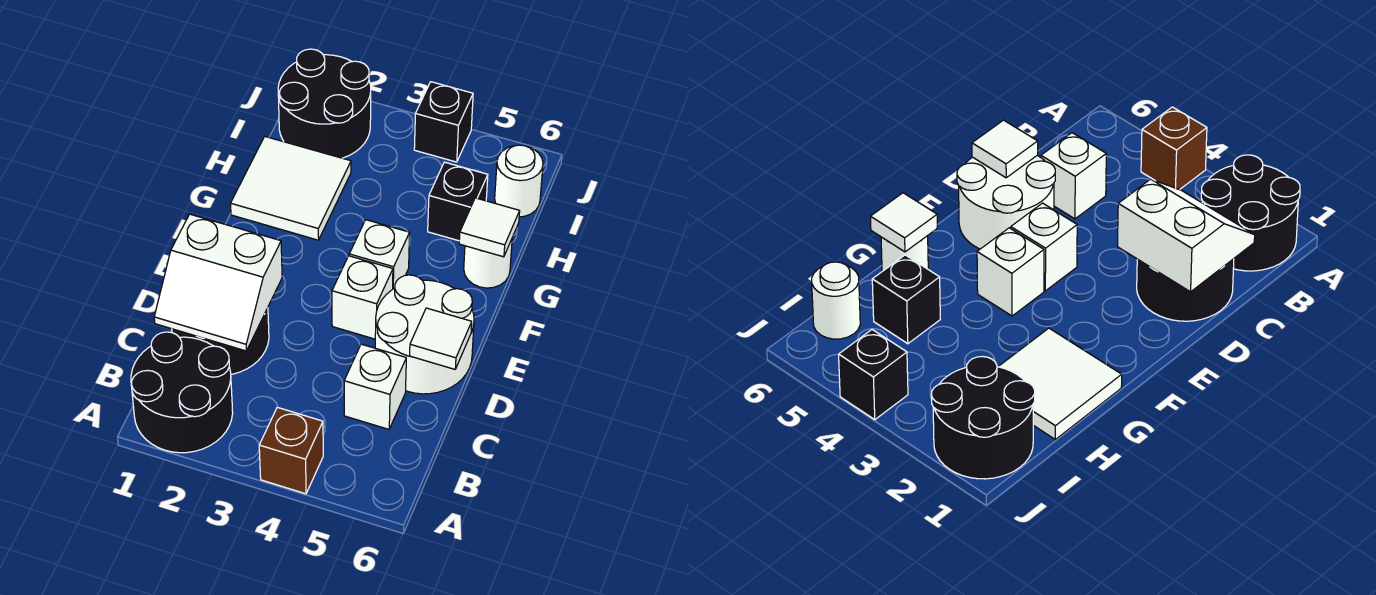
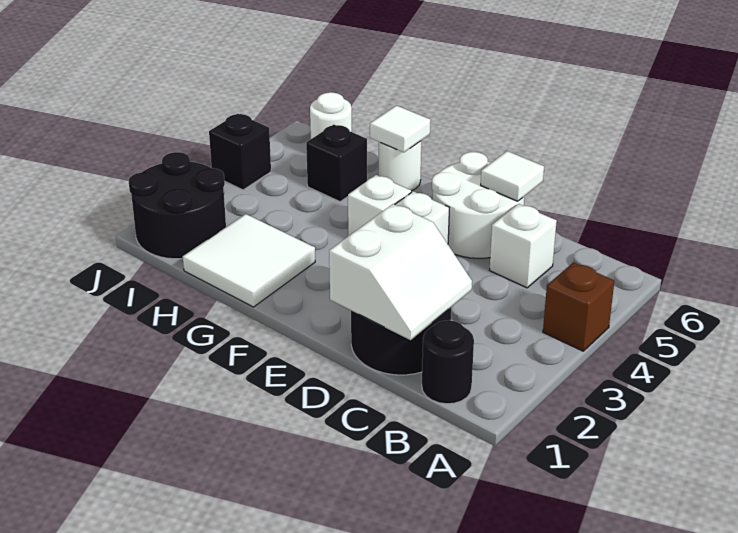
black round brick A1:B2 level 1 -> black round brick B1 level 1

